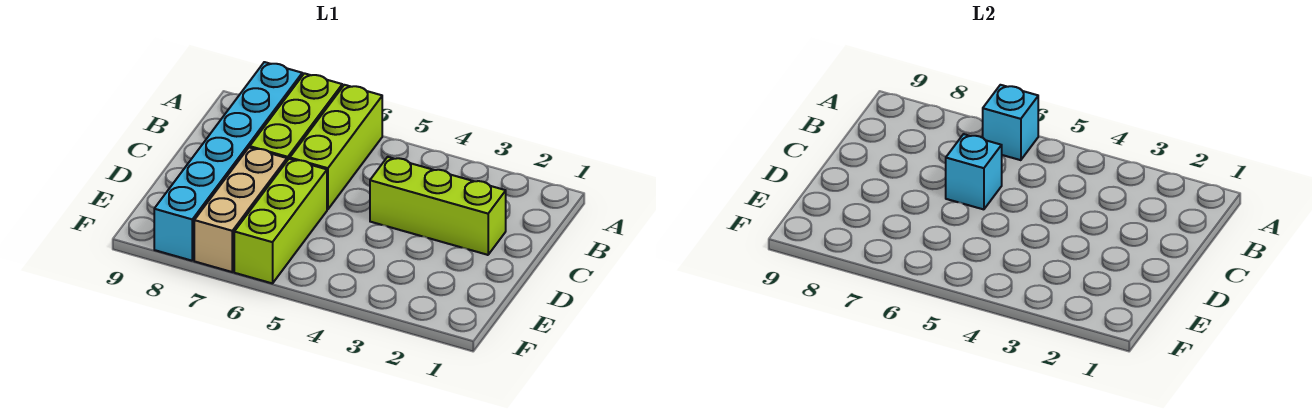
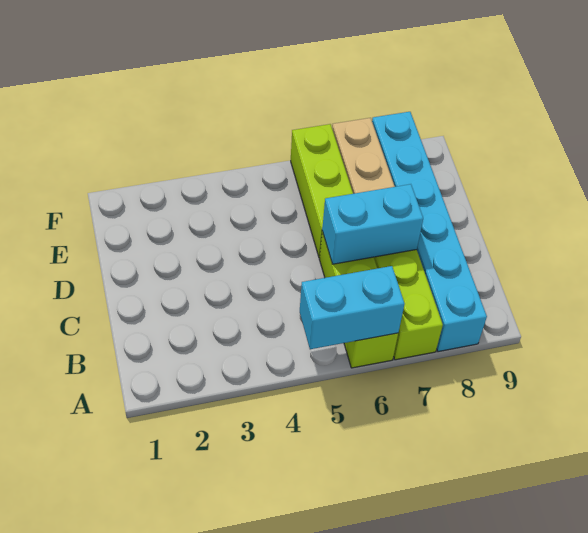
cyan brick A6 level 2 -> cyan brick A5:A6 level 2
lime brick C2:C4 level 1 -> none
cyan brick C6 level 2 -> cyan brick C6:C7 level 2

